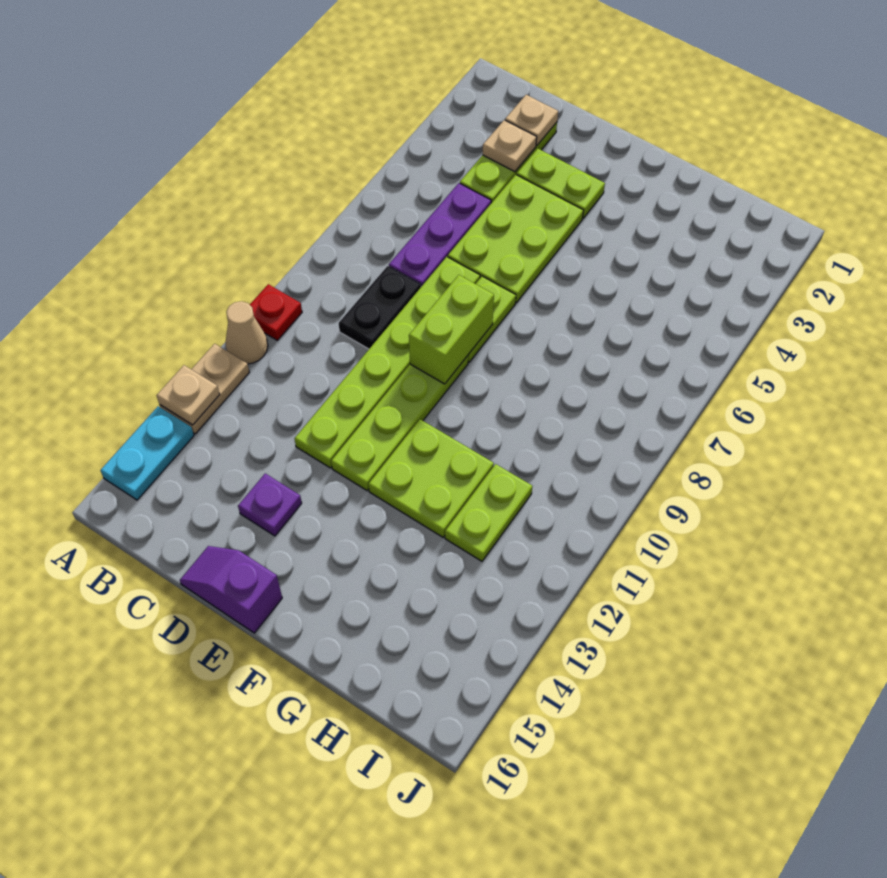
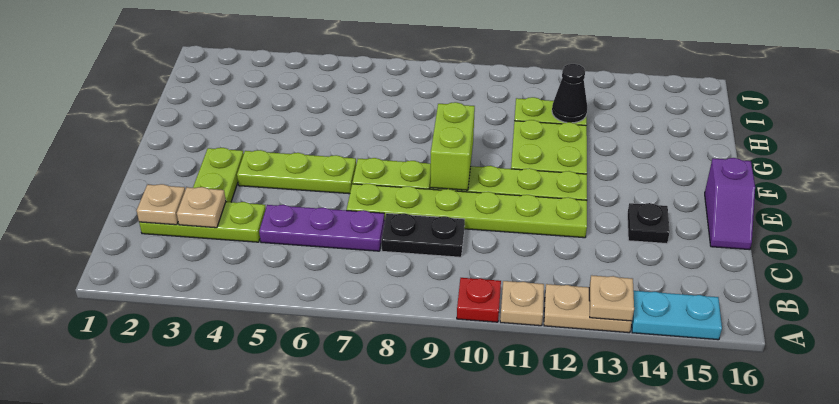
tan cone A11 level 1 -> tan plate A11 level 1
lime plate D4:E6 level 1 -> lime plate E4:E6 level 1
purple plate D14 level 1 -> black plate D14 level 1
lime brick E8:E9 level 2 -> lime brick E9:F9 level 2
none -> black cone H12 level 2

